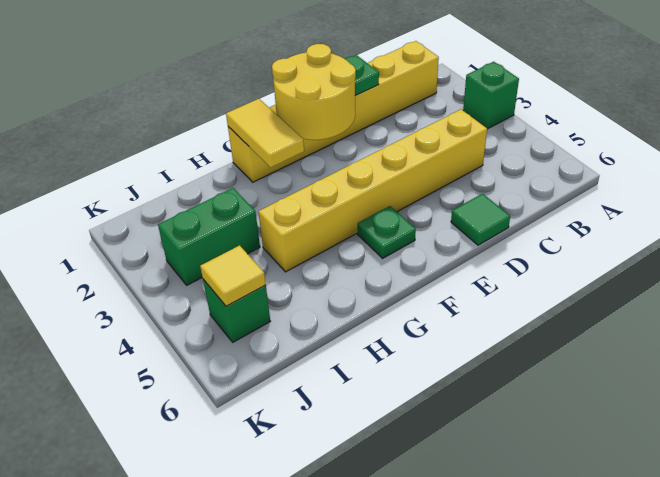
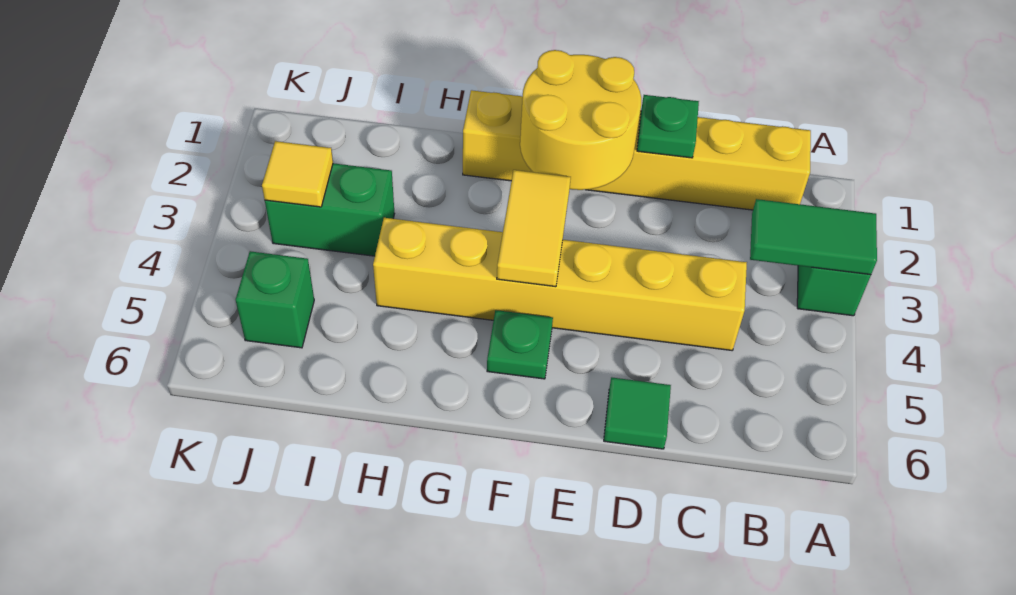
none -> green tile A3:B3 level 2
yellow tile G1:G2 level 2 -> yellow tile F3:F4 level 2
yellow tile J5 level 2 -> yellow tile J3 level 2

